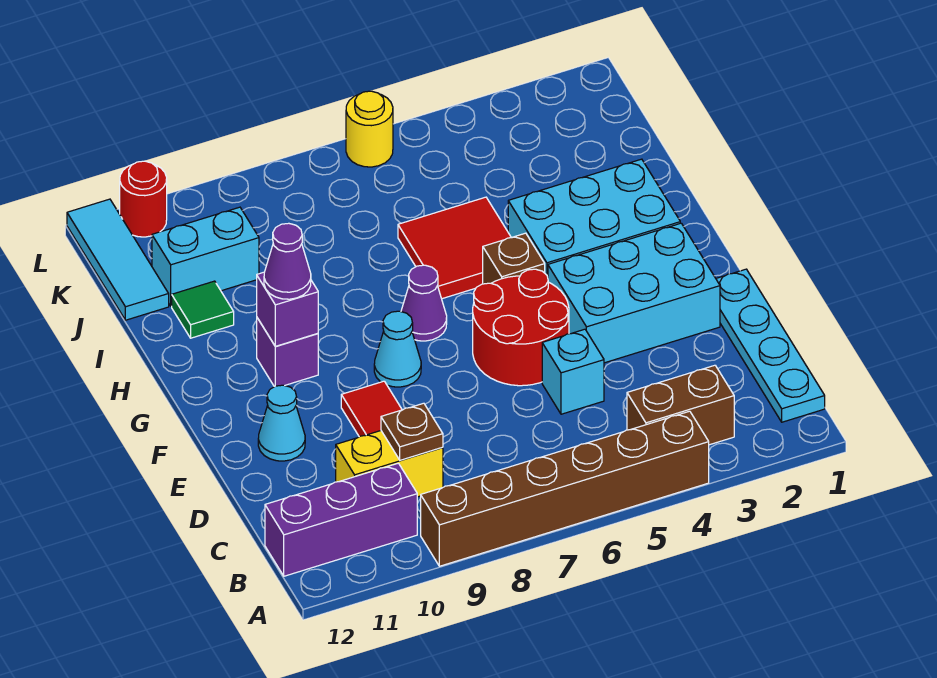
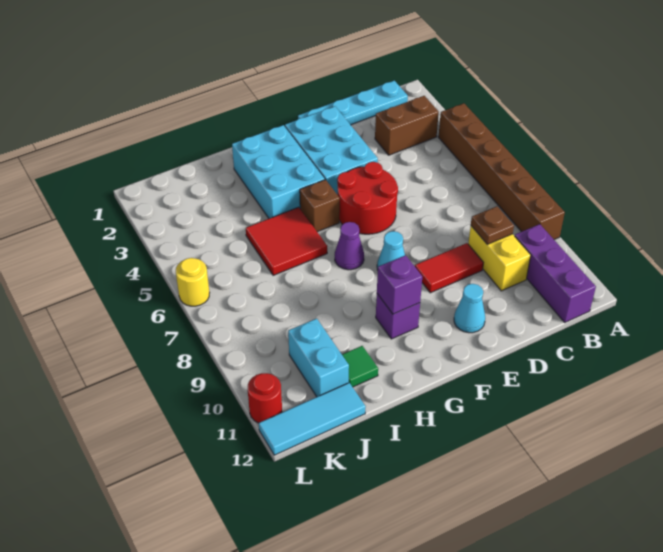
brown brick B3:B4 level 1 -> brown brick B3:C3 level 1
cyan brick D5 level 1 -> none
purple cone G10 level 3 -> none

